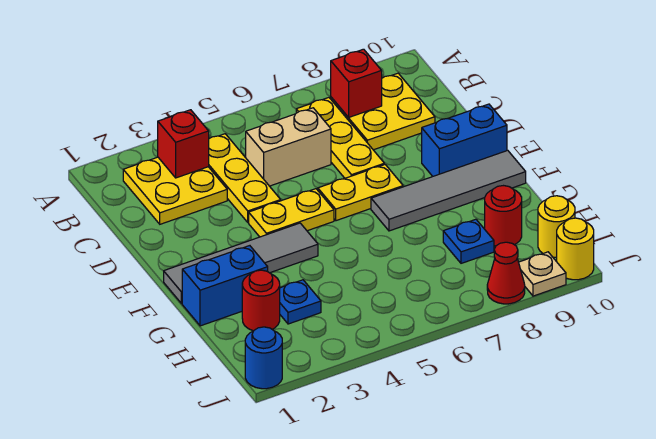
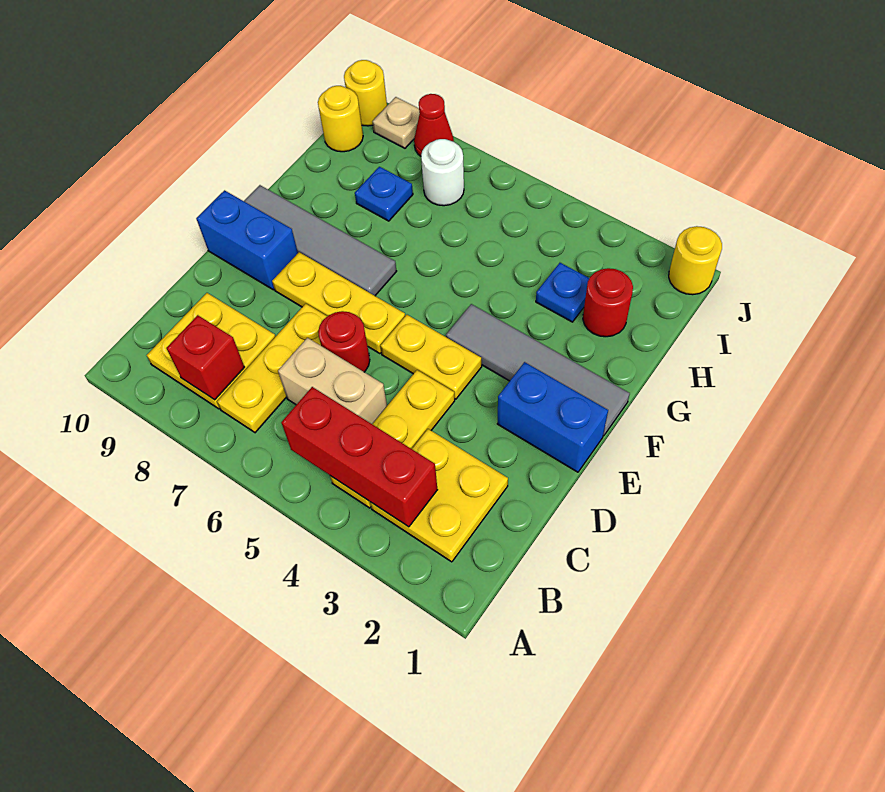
red brick B3 level 2 -> red brick B3:B5 level 2
yellow plate E6:E7 level 1 -> yellow plate E6:E8 level 1
blue brick G1:G2 level 1 -> blue brick E1:E2 level 1
red round brick H9 level 1 -> red round brick D6 level 1
none -> white round brick I7 level 1
blue round brick J1 level 1 -> yellow round brick J1 level 1

